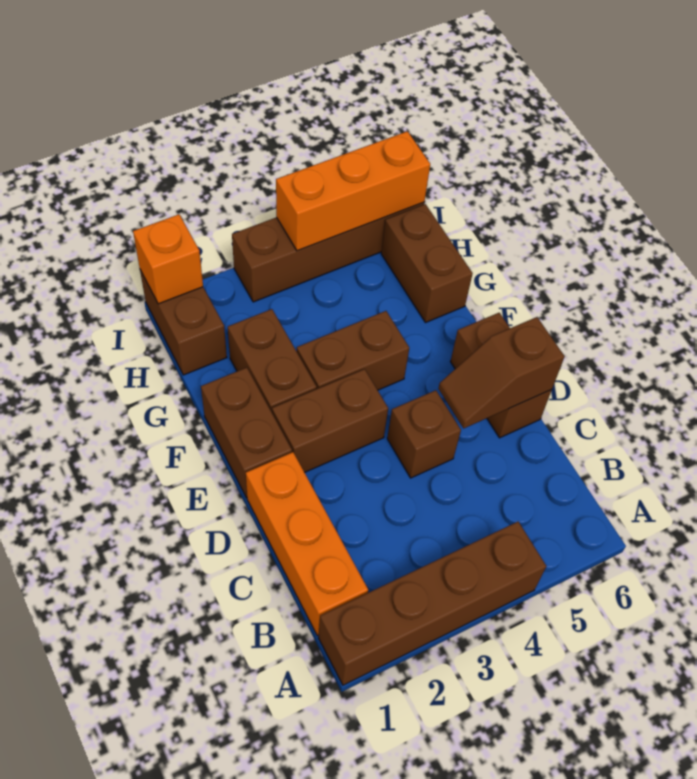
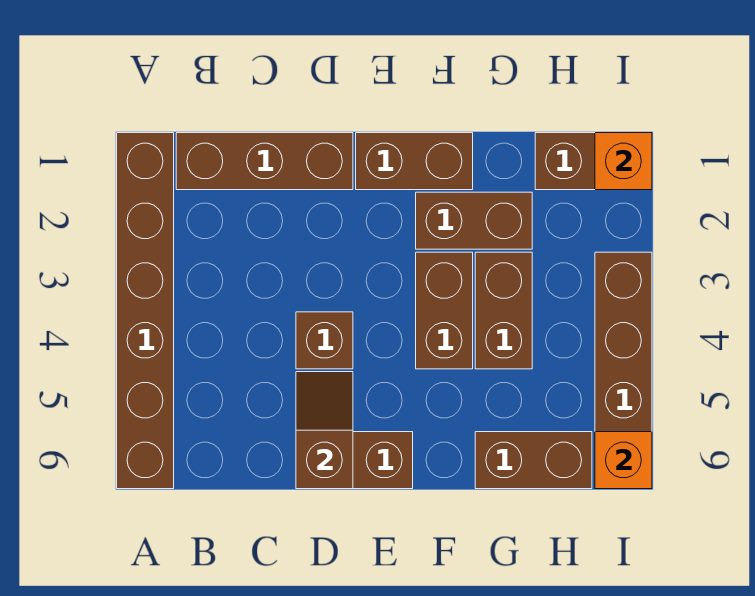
brown brick A1:A4 level 1 -> brown brick A1:A6 level 1
orange brick B1:D1 level 1 -> brown brick B1:D1 level 1
brown brick E2:E3 level 1 -> brown brick G3:G4 level 1
orange brick I4:I6 level 2 -> orange brick I6 level 2

